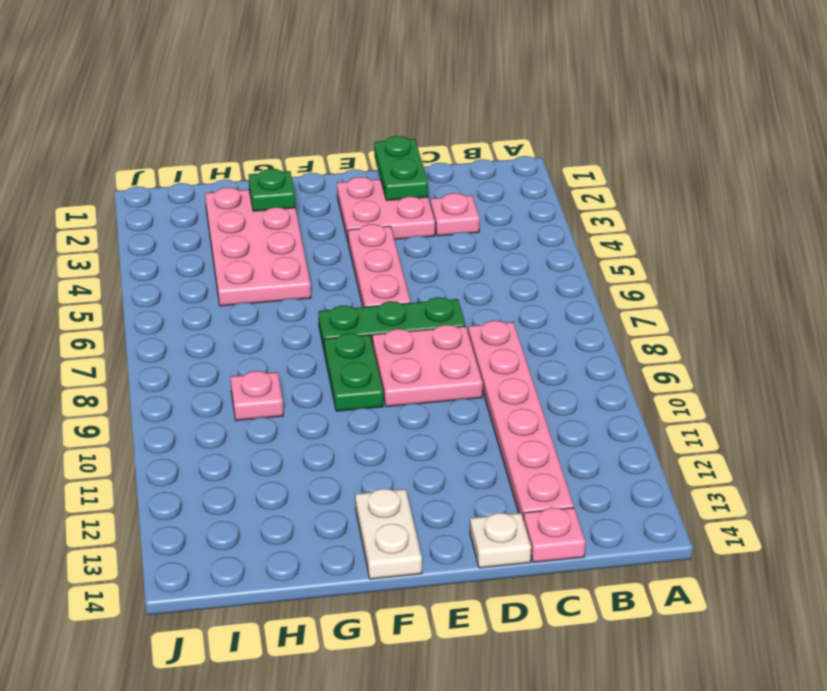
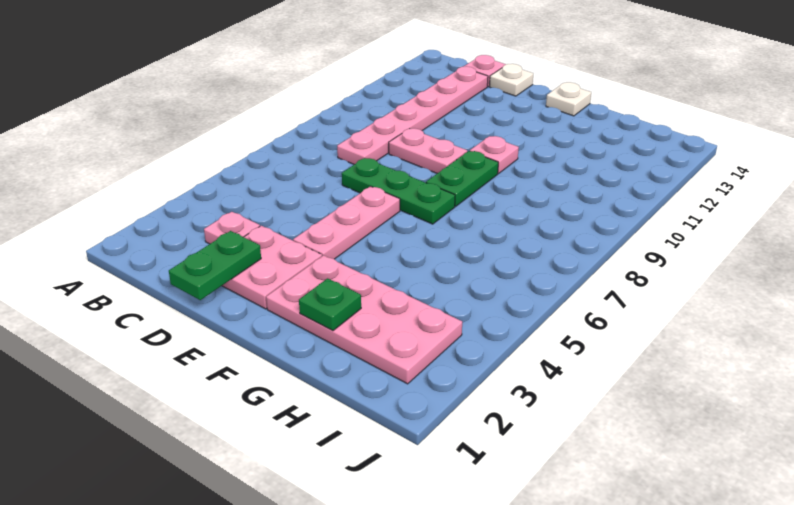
pink plate D8:E9 level 1 -> pink plate D9:E9 level 1
white plate F13:F14 level 1 -> white plate F14 level 1
pink plate G2:H5 level 1 -> pink plate F2:I3 level 1
pink plate H9 level 1 -> pink plate F10 level 1

